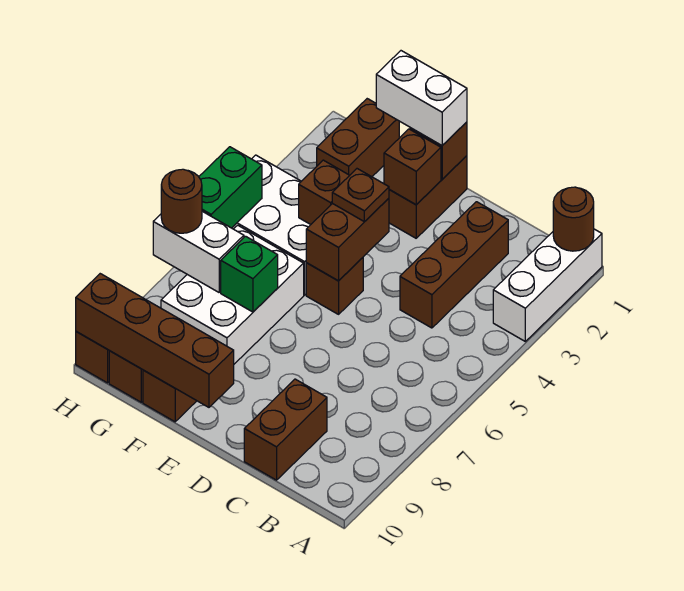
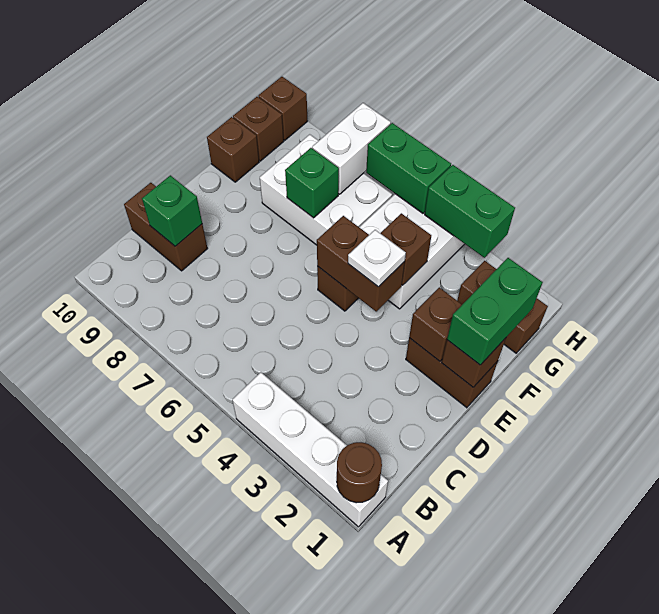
white brick A1:A3 level 1 -> white brick A1:A4 level 1
brown brick C2:C4 level 1 -> none
none -> green brick C9 level 2
white brick E1:F1 level 3 -> green brick E1:F1 level 3
brown plate E4 level 3 -> white plate E4 level 3
brown brick E10:H10 level 2 -> none
none -> green brick H3:H4 level 2
brown round brick H7 level 3 -> none

